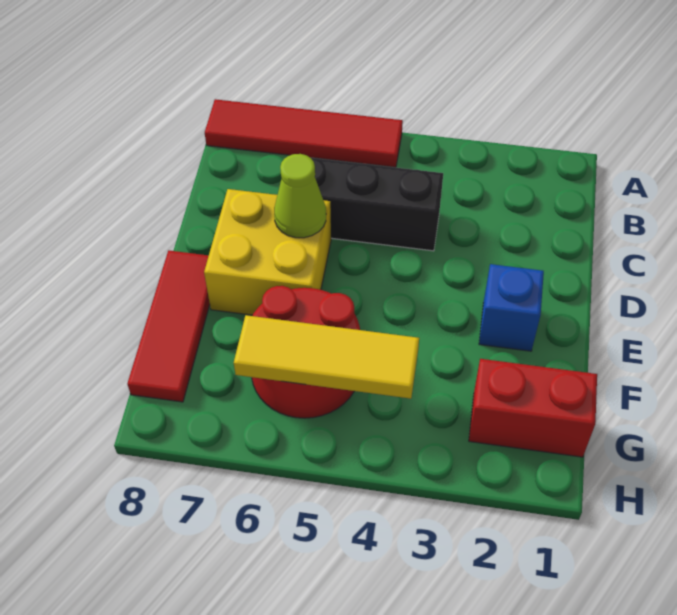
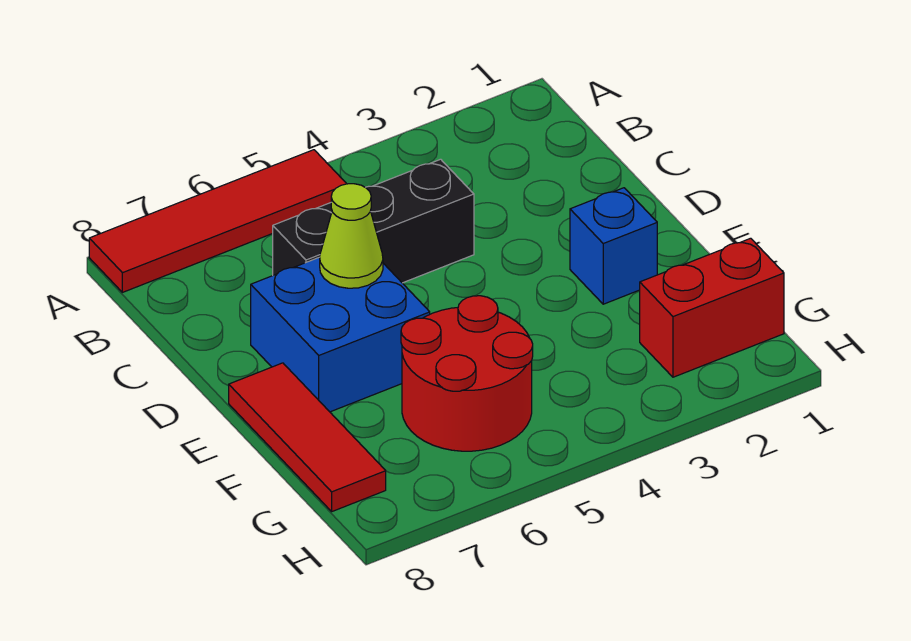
yellow brick D6:E7 level 1 -> blue brick D6:E7 level 1
yellow tile G4:G6 level 2 -> none

